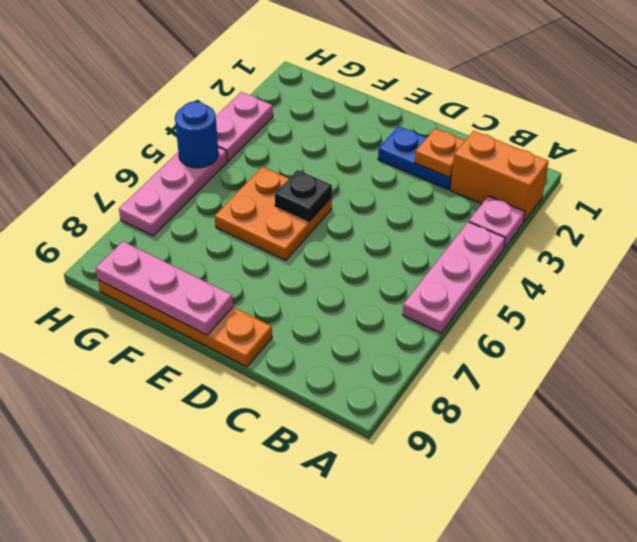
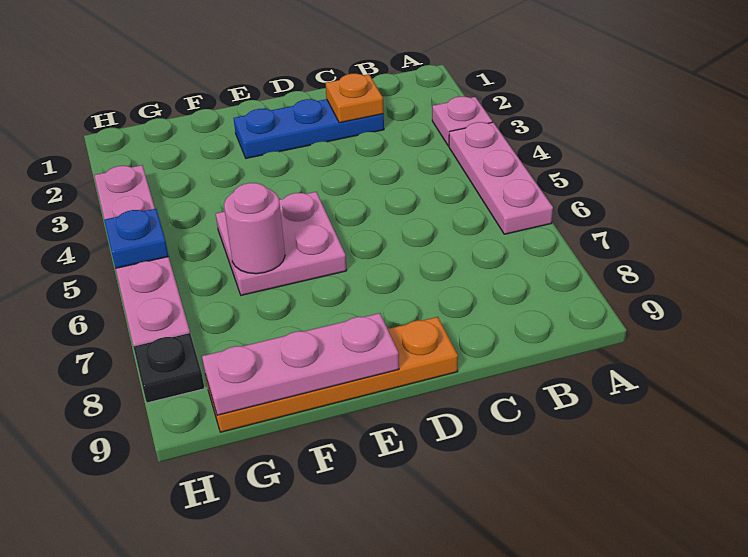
orange brick A2:B2 level 1 -> none
blue plate C2:D2 level 1 -> blue plate C2:E2 level 1
orange plate E5:F6 level 1 -> pink plate E5:F6 level 1
black plate E5 level 2 -> black plate H8 level 1
none -> pink round brick F6 level 2
blue round brick H5 level 2 -> blue plate H5 level 2

